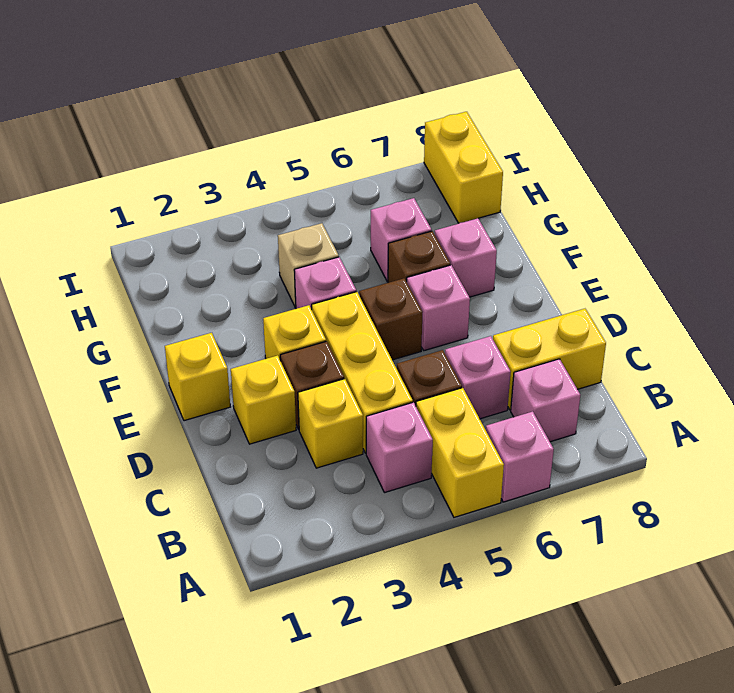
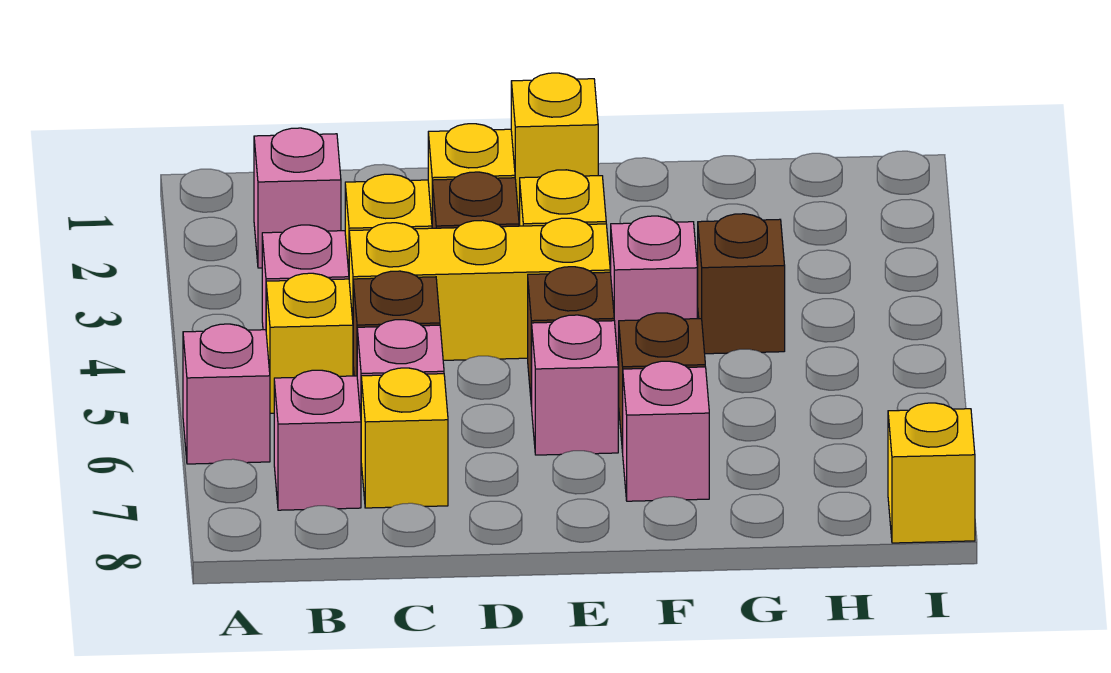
yellow brick A5:B5 level 1 -> yellow brick B5 level 1
yellow brick C7:C8 level 1 -> yellow brick C7 level 1
tan brick G4 level 1 -> brown brick G4 level 1
pink brick G6 level 1 -> pink brick B2 level 1
yellow brick H8:I8 level 1 -> yellow brick I8 level 1

